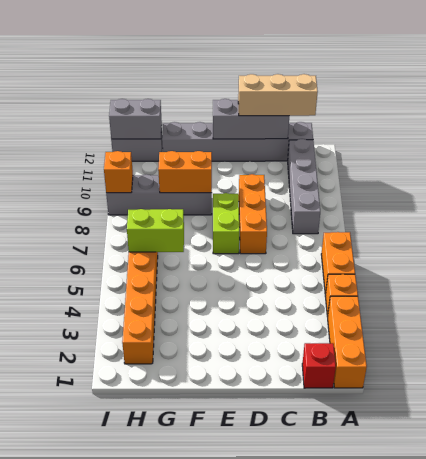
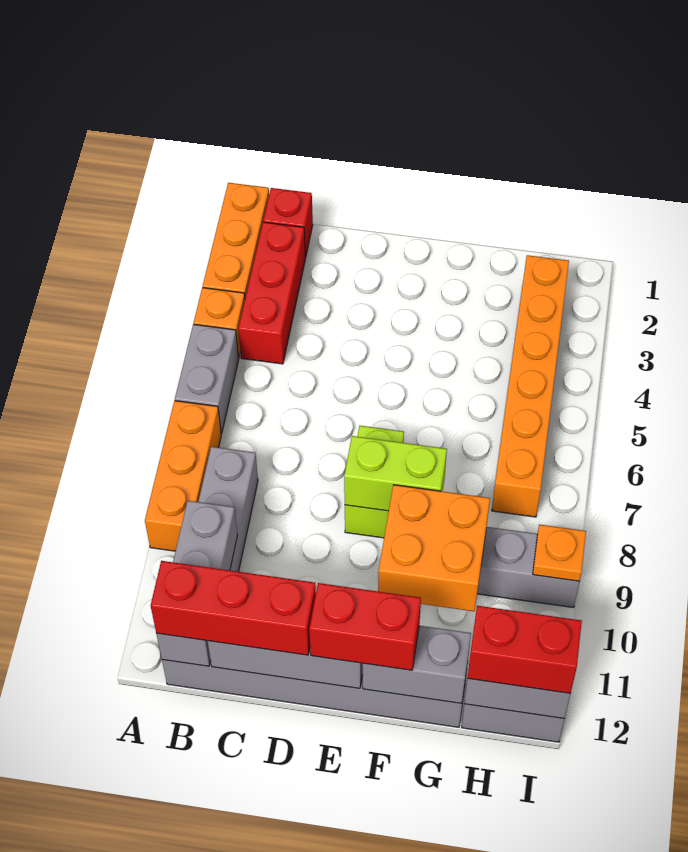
orange brick A5:A6 level 1 -> grey brick A5:A6 level 1
none -> red brick B2:B4 level 1
none -> grey brick B10:B12 level 2
tan brick B12:D12 level 3 -> red brick B12:D12 level 3
orange brick D7:D9 level 1 -> orange brick A7:A9 level 1
none -> red brick E12:F12 level 3
orange brick F9:G9 level 2 -> orange brick F9:G10 level 2
none -> grey brick F12:G12 level 2
lime brick G6:H6 level 2 -> lime brick E8:F8 level 2
none -> red brick H12:I12 level 3
orange brick I9 level 2 -> orange plate I9 level 2

